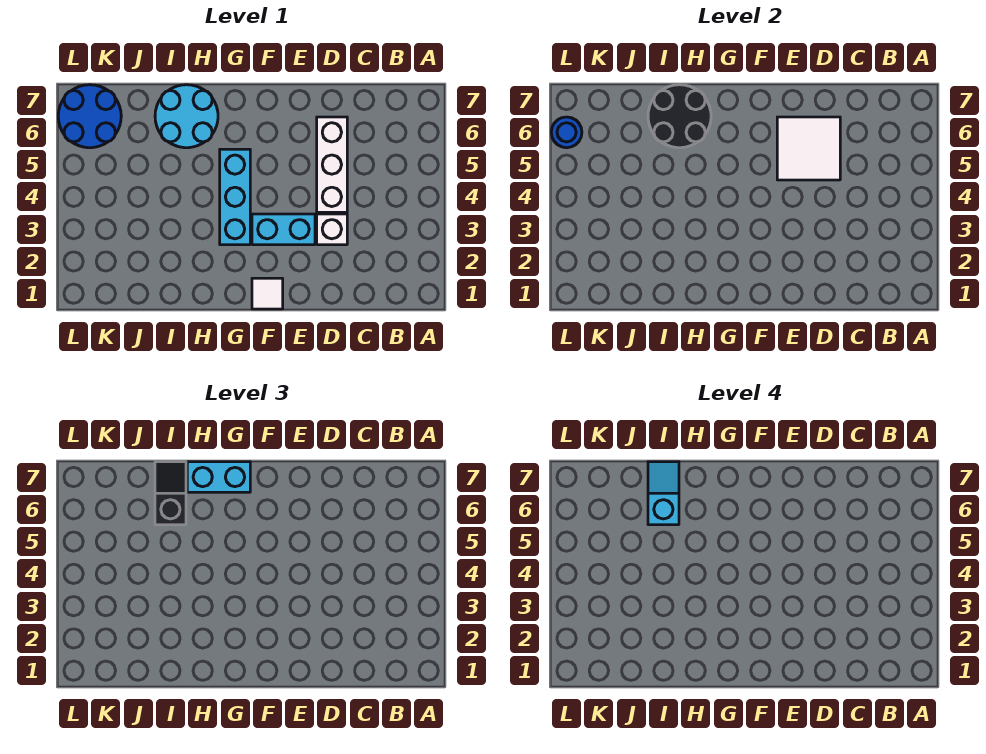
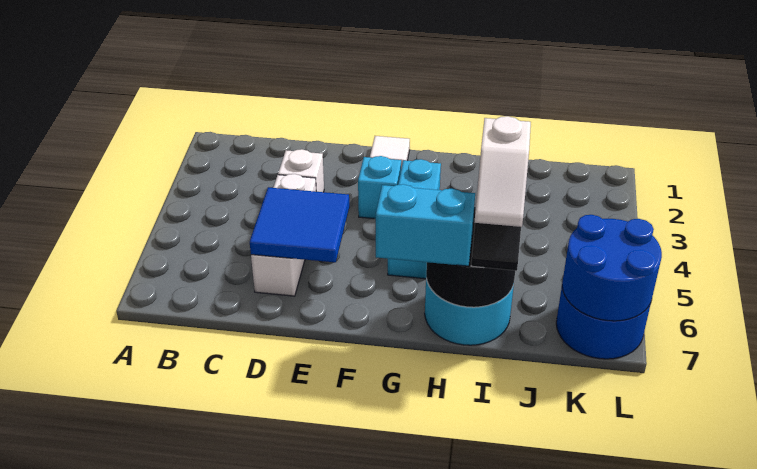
white tile D5:E6 level 2 -> blue tile D5:E6 level 2
cyan brick E3:F3 level 1 -> cyan brick F3 level 1
cyan slope I6:I7 level 4 top 6 -> white slope I6:I7 level 4 top 6
blue round brick L6 level 2 -> blue round brick K6:L7 level 2

